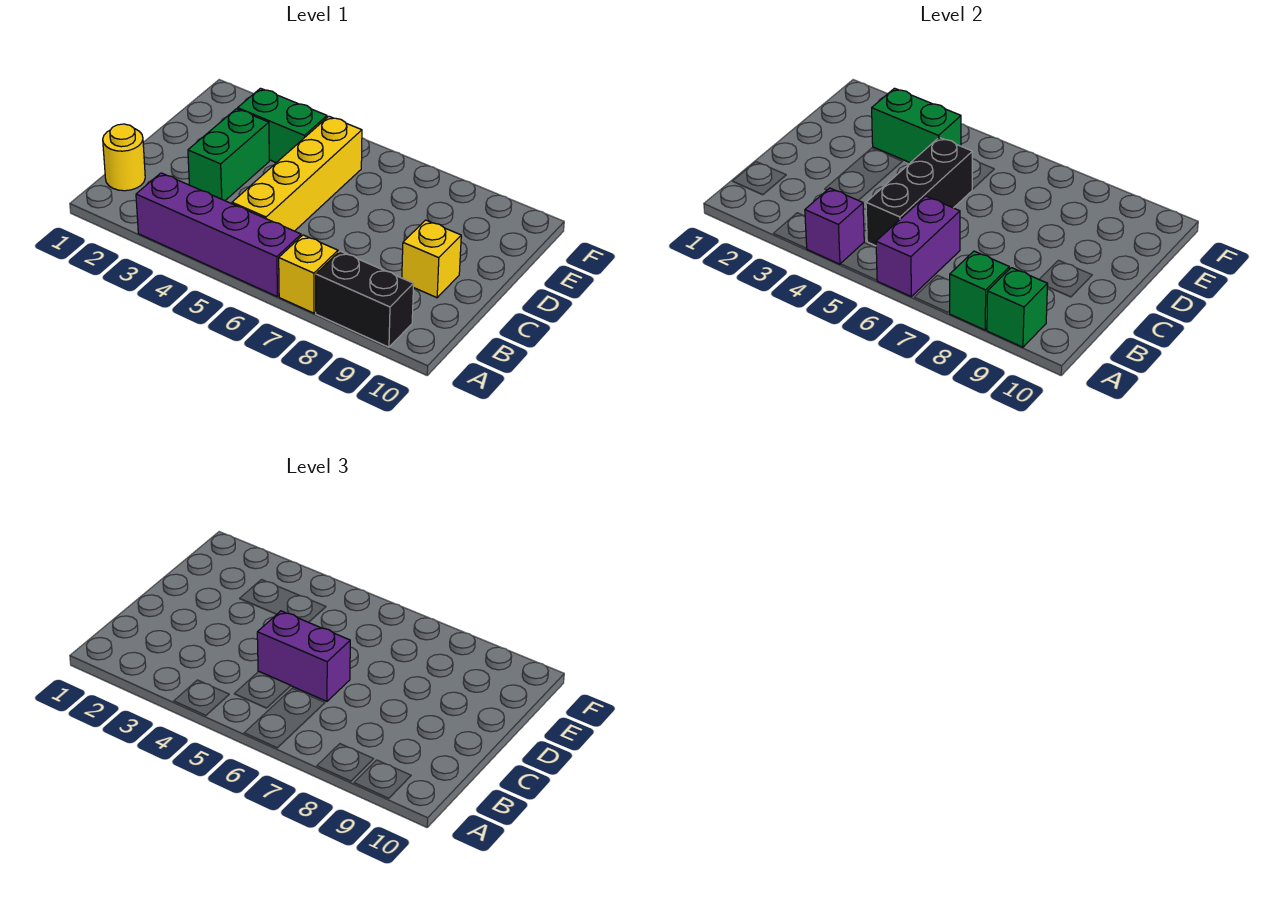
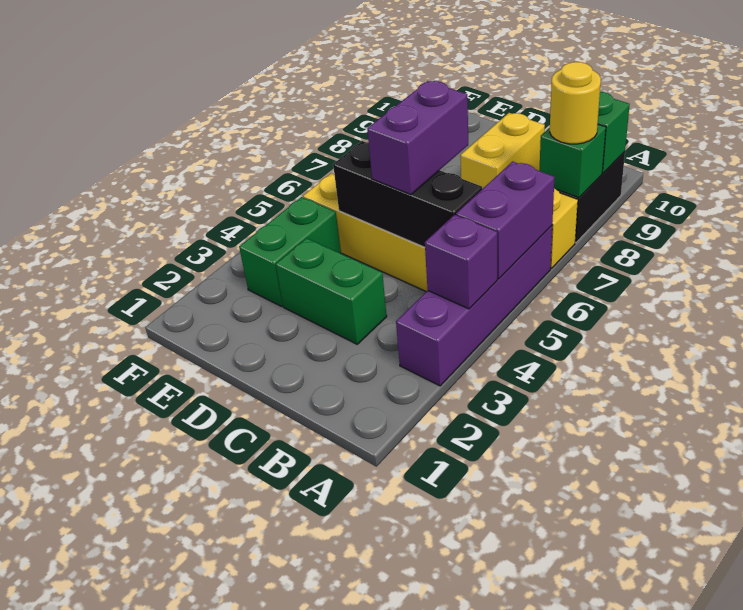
purple brick A6:B6 level 2 -> purple brick A5:A6 level 2
yellow round brick B1 level 1 -> yellow round brick A8 level 3
yellow brick C9 level 1 -> yellow brick C8:C9 level 1
green brick E3:E4 level 2 -> none

